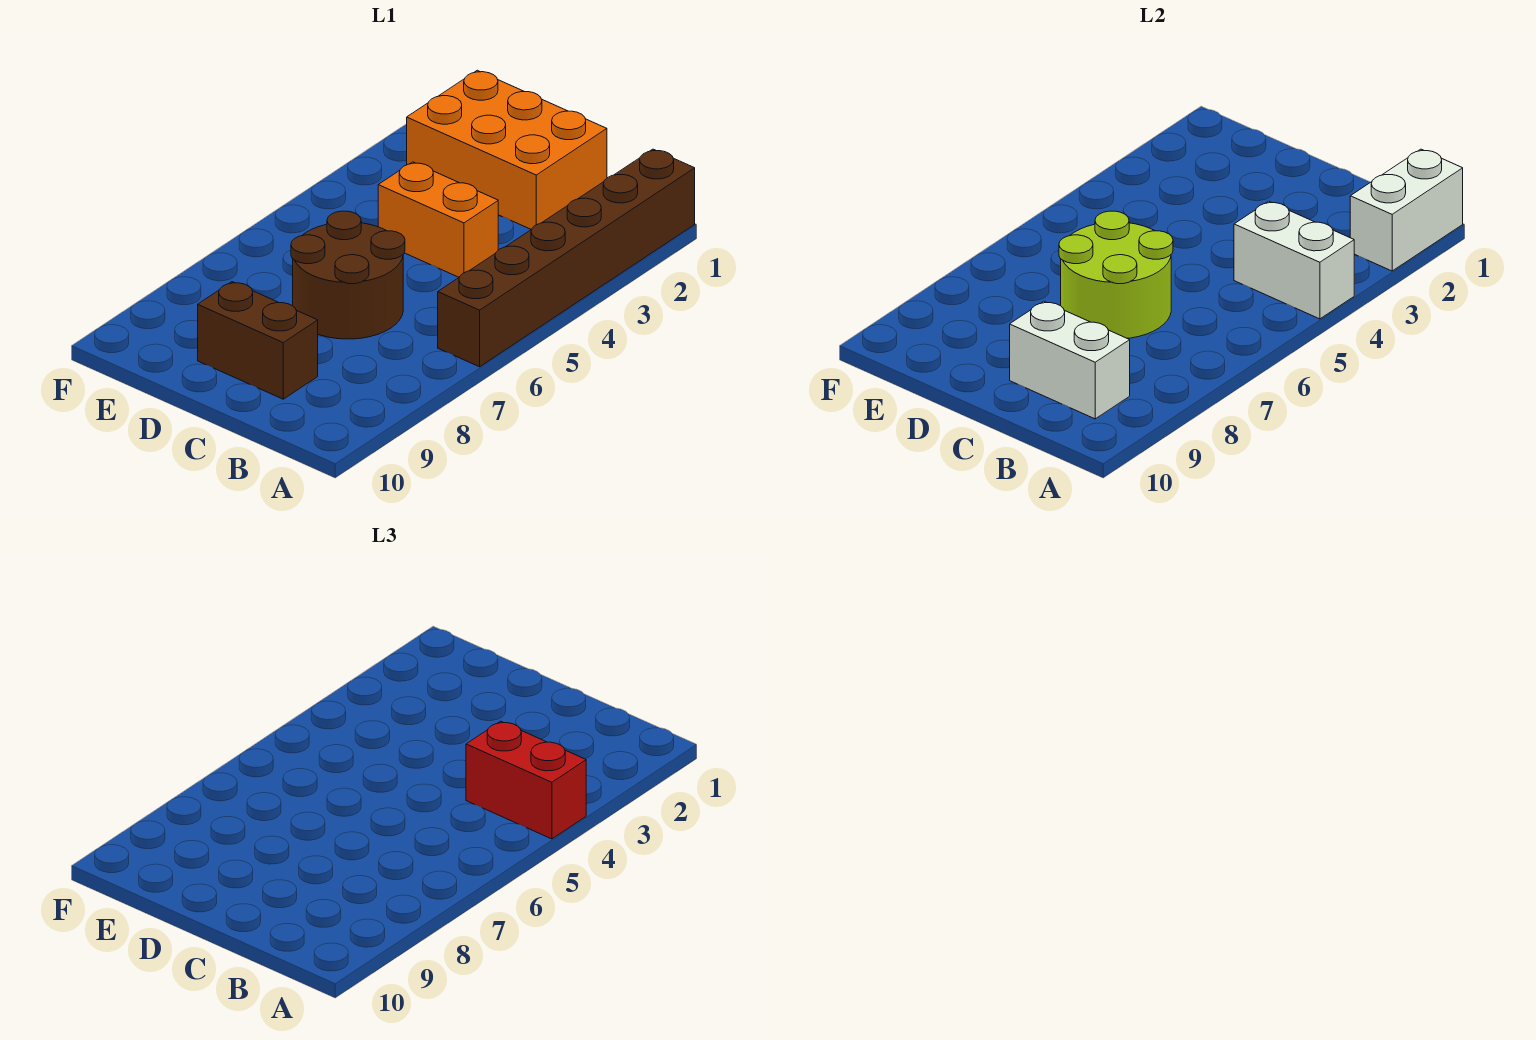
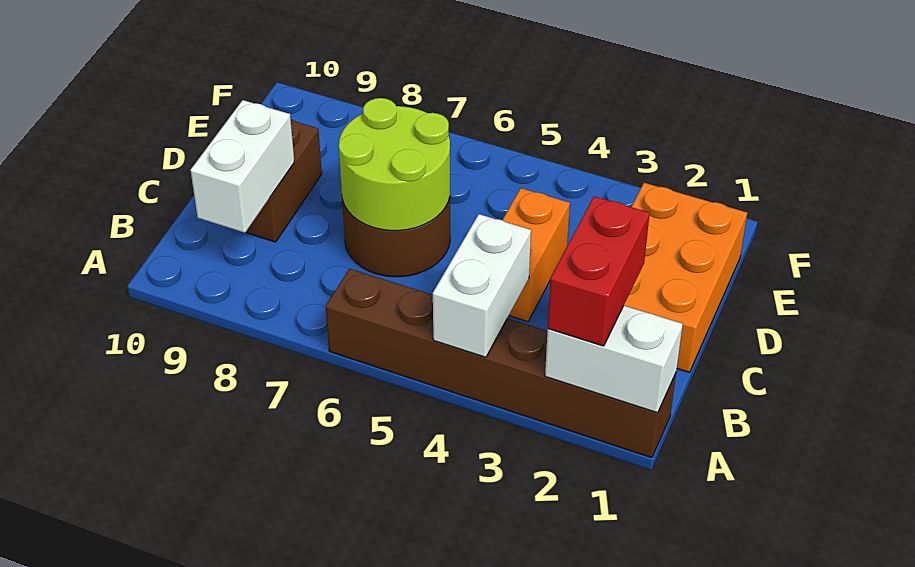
red brick A4:B4 level 3 -> red brick A2:B2 level 3

